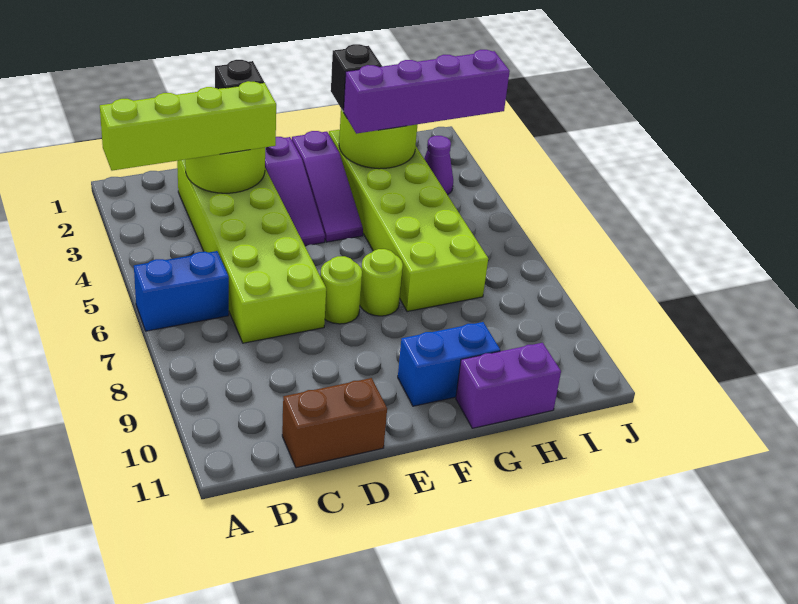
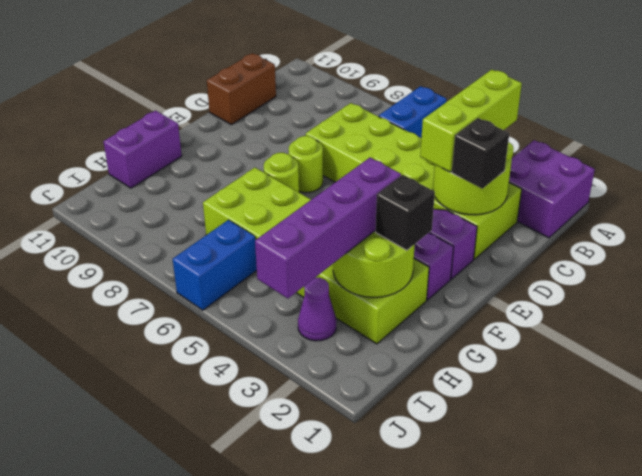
none -> purple brick A1:B2 level 1
lime brick A3:D3 level 3 -> lime brick B3:D3 level 3
blue brick F10:G10 level 1 -> blue brick I6:J6 level 1

